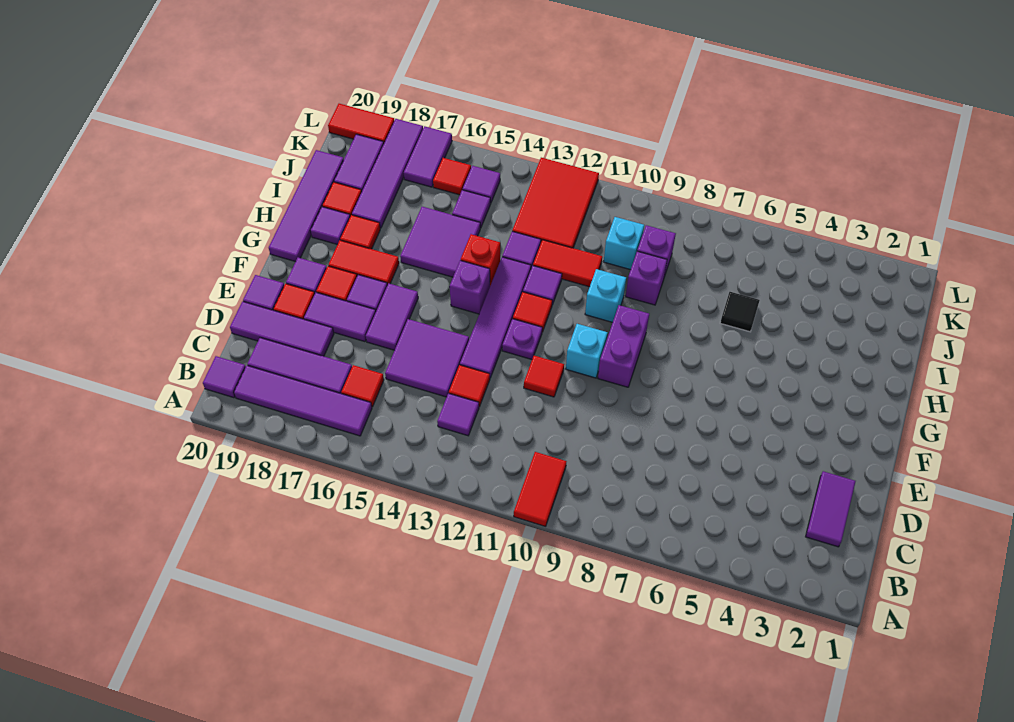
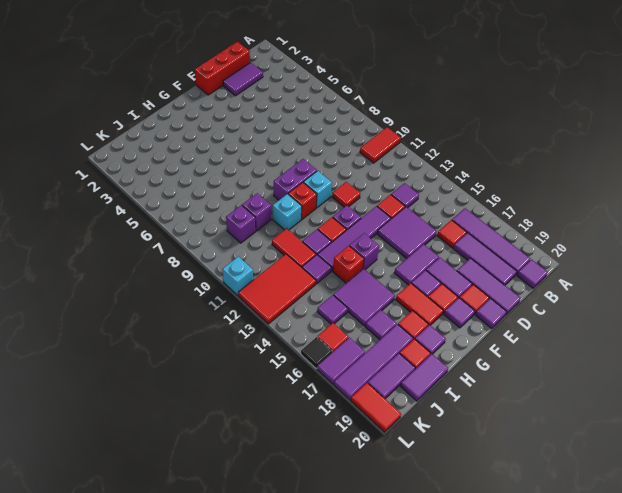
none -> red brick C1:E1 level 1
none -> red brick G10 level 1
purple tile G20:J20 level 1 -> purple tile I20:J20 level 1
black tile I6 level 1 -> black tile L16 level 1
cyan brick J10 level 1 -> cyan brick L11 level 1
purple tile K15 level 1 -> purple tile I17 level 1

